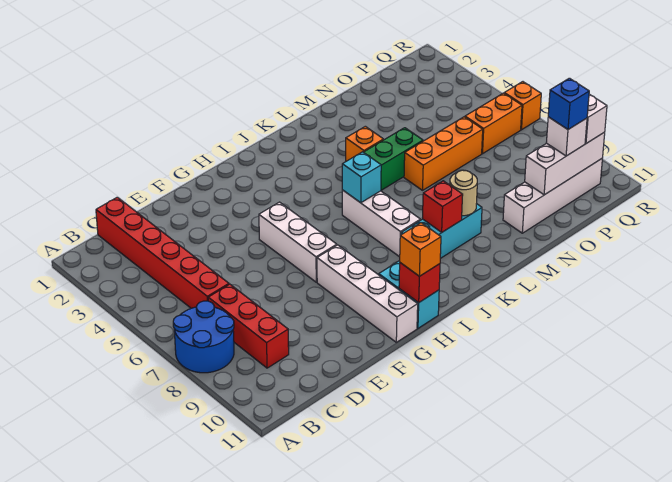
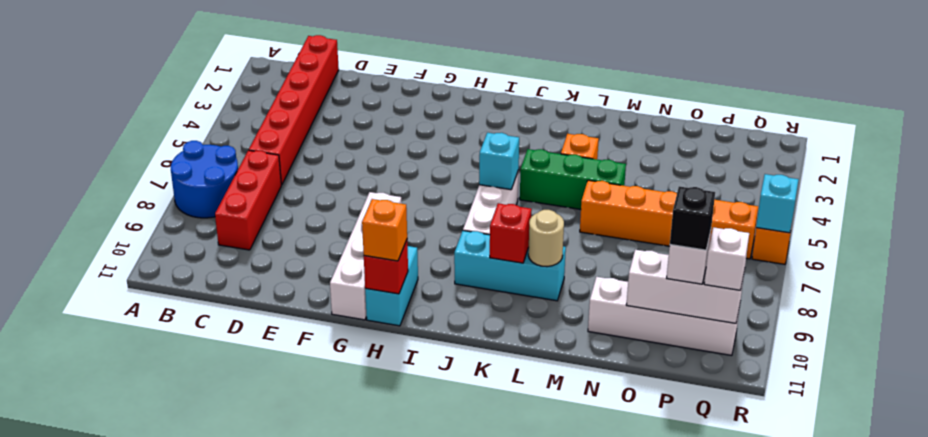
white brick G5:G7 level 1 -> none
blue brick P10 level 4 -> black brick P10 level 4
none -> cyan brick R6 level 2

